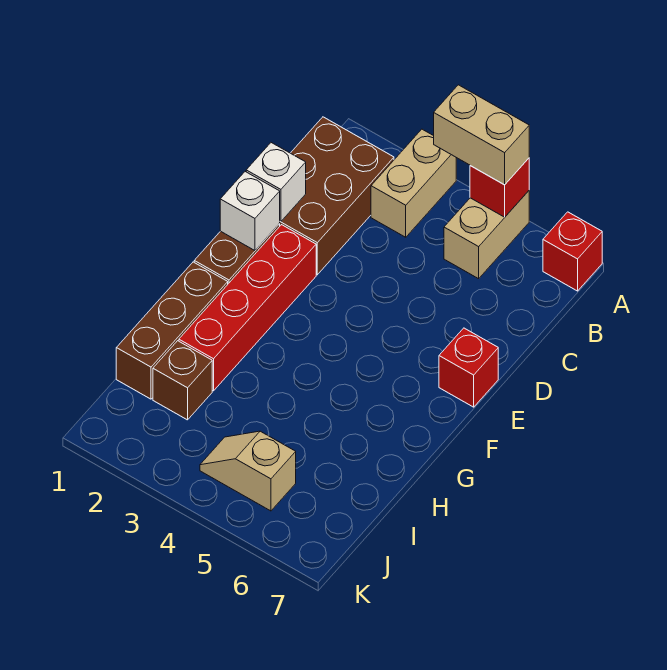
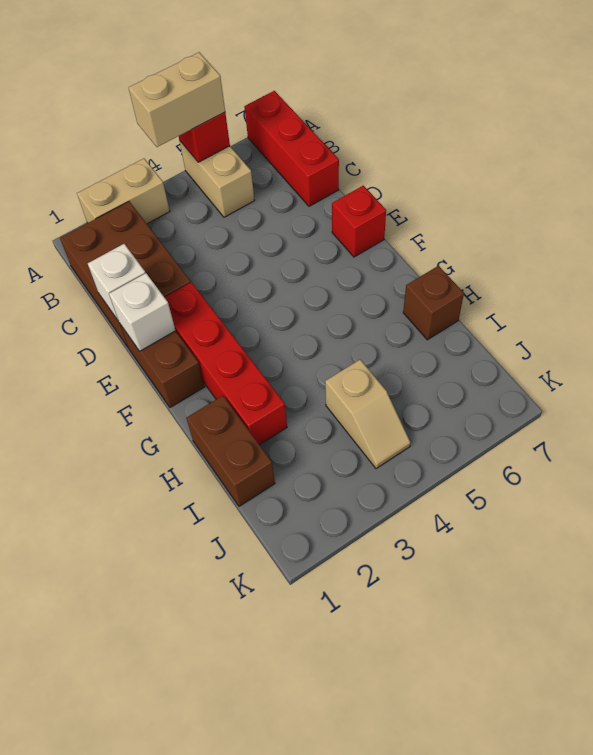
tan brick A3:B3 level 1 -> tan brick A2:A3 level 1
red brick A7 level 1 -> red brick A7:C7 level 1
brown brick G1:I1 level 1 -> brown brick H1:I1 level 1
brown brick I2 level 1 -> brown brick H7 level 1
tan slope J4:J5 level 1 top 5 -> tan slope I4:J4 level 1 top I

